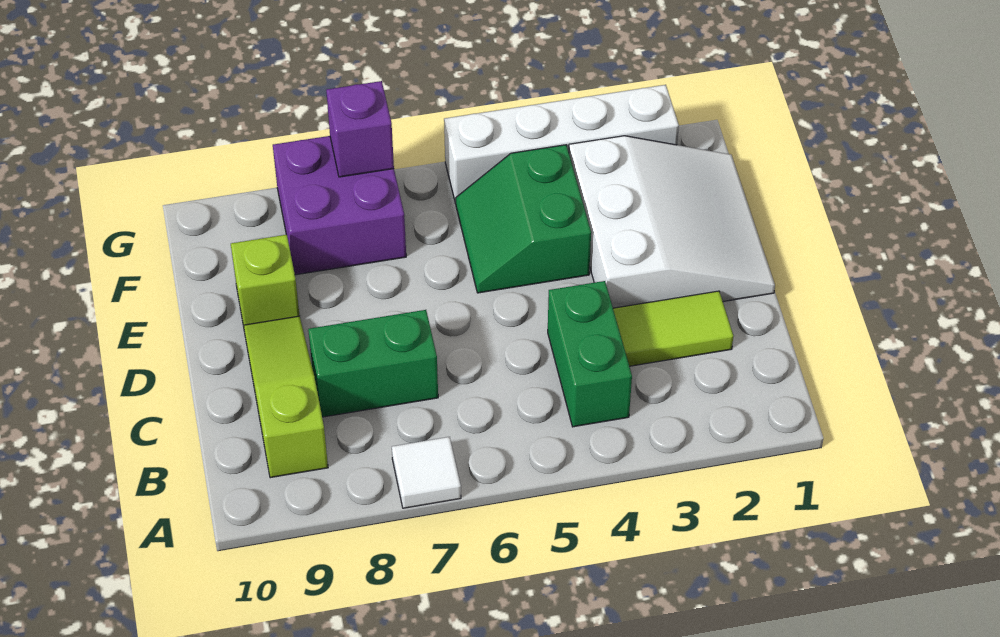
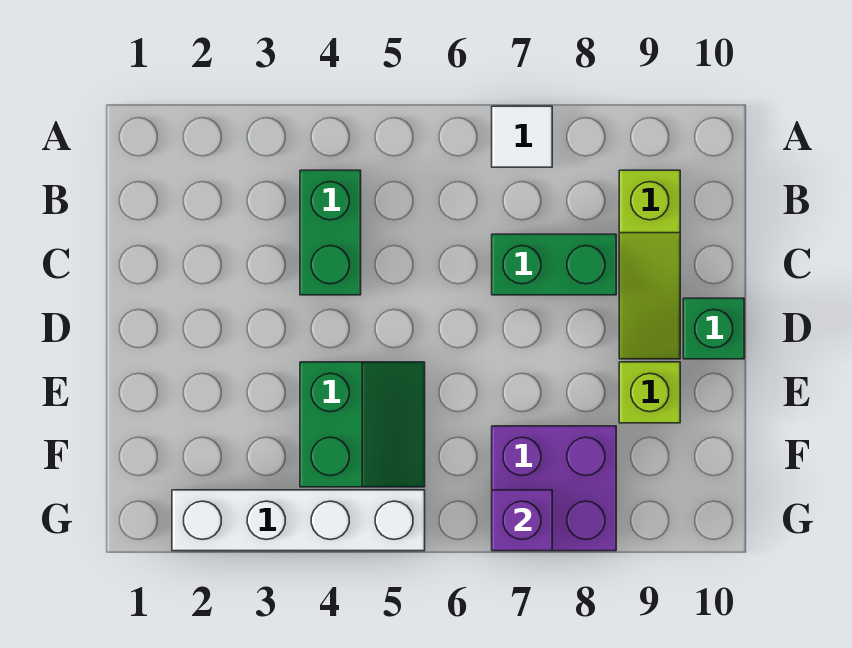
lime tile C2:C3 level 1 -> none
white slope D1:F3 level 1 top 3 -> none
none -> green brick D10 level 1

